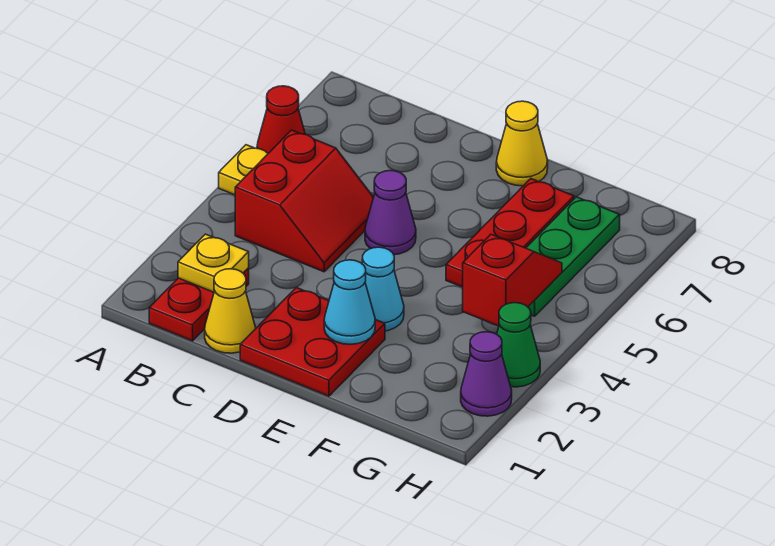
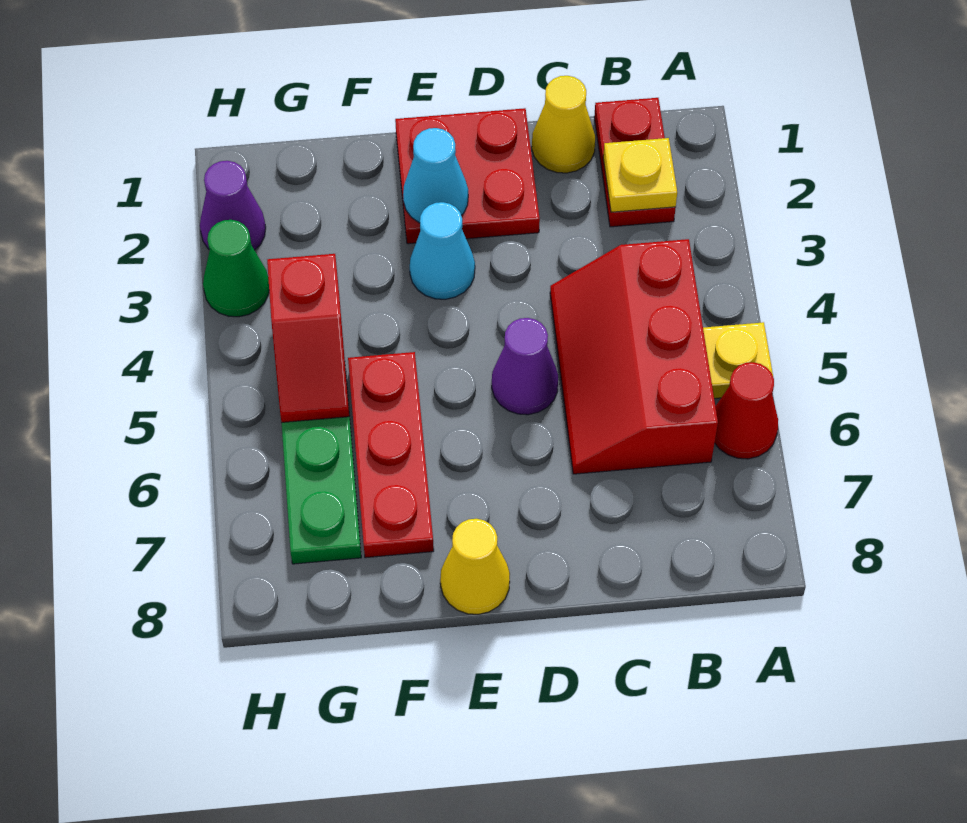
red slope B4:C5 level 1 top B -> red slope B4:C6 level 1 top B

